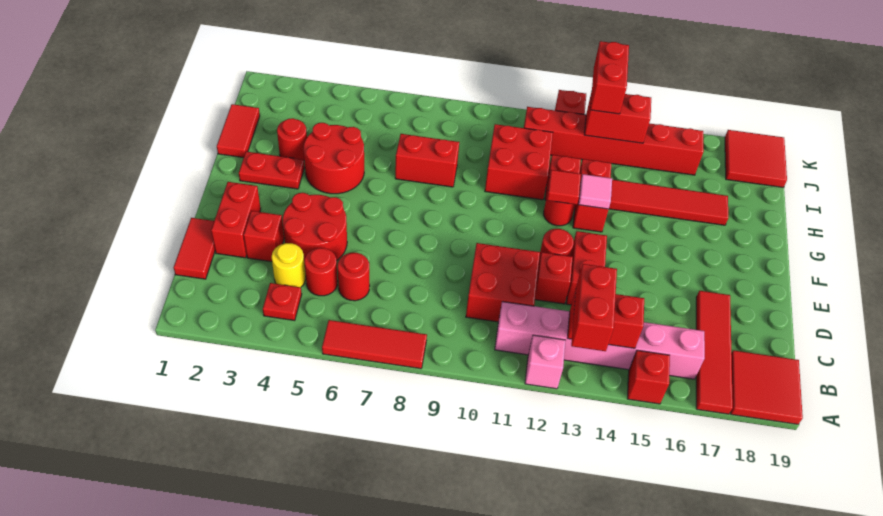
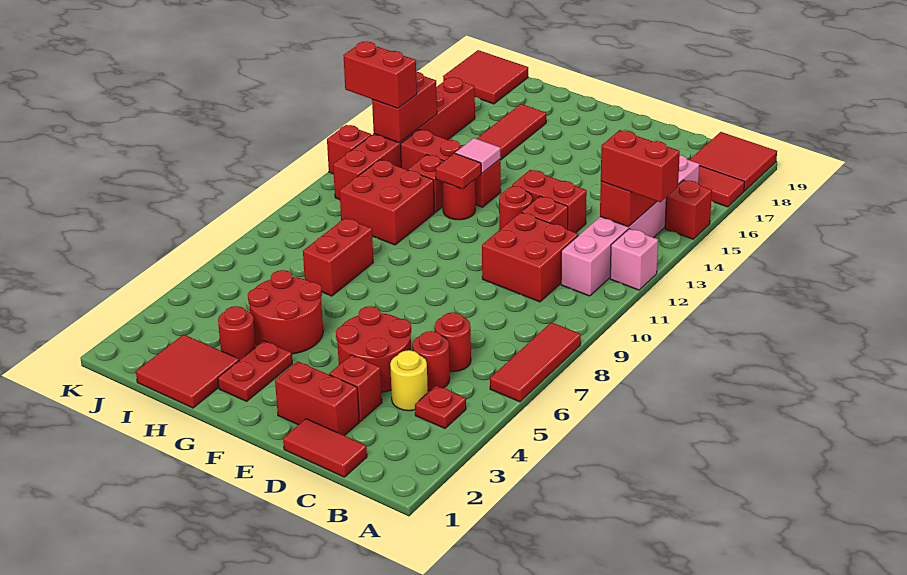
red brick G13:H13 level 1 -> red brick G13:I13 level 1
red tile H1:I1 level 1 -> red tile H1:I2 level 1

